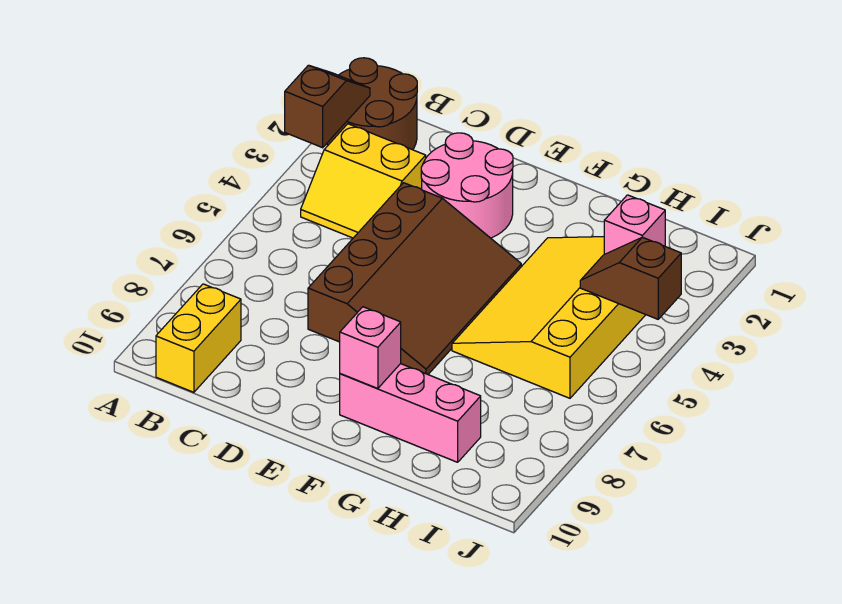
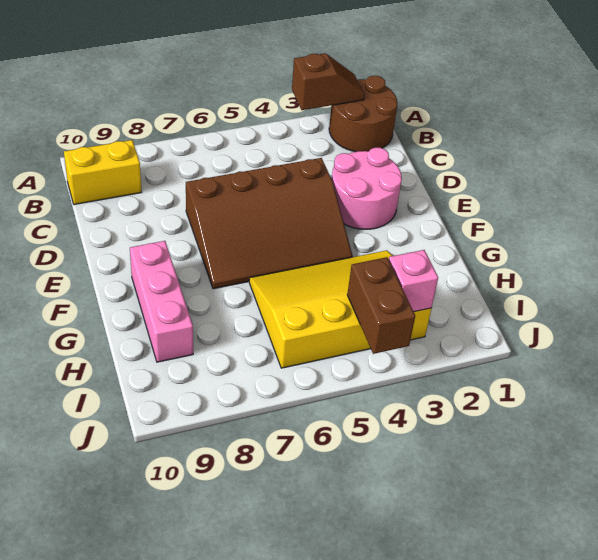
yellow slope B3:C4 level 1 top 3 -> none
pink brick F9 level 2 -> none
brown slope I4:J4 level 2 top J -> brown brick I4:J4 level 2

